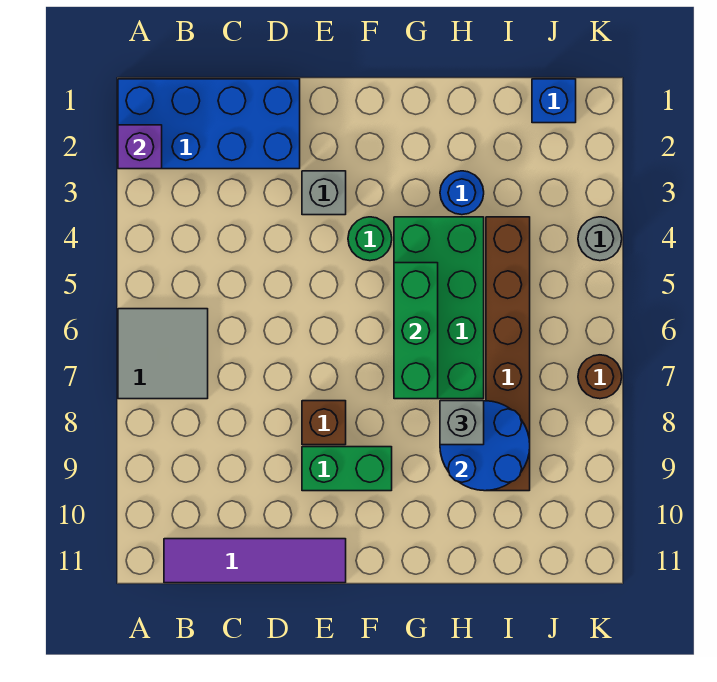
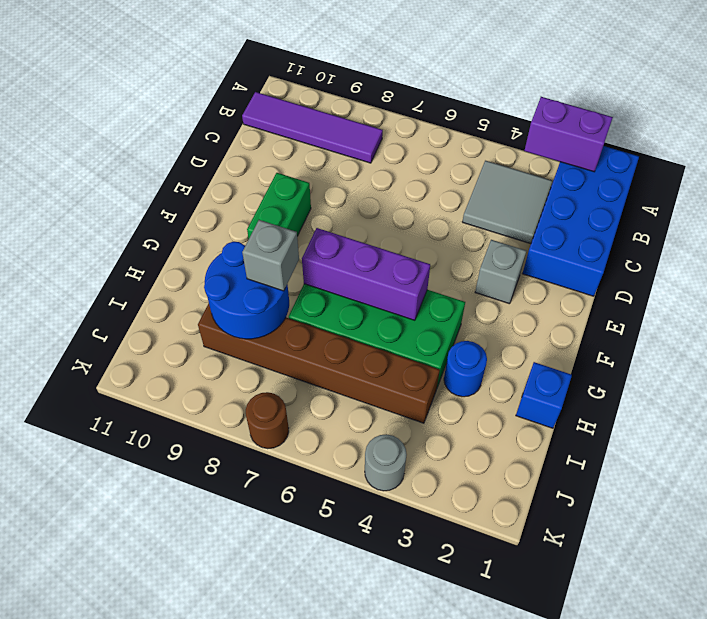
purple brick A2 level 2 -> purple brick A2:A3 level 2
grey tile A6:B7 level 1 -> grey tile B3:C4 level 1
purple tile B11:E11 level 1 -> purple tile B8:B11 level 1
brown brick E8 level 1 -> none
green round brick F4 level 1 -> none
green brick G5:G7 level 2 -> purple brick G5:G7 level 2
blue brick J1 level 1 -> blue brick H1 level 1

